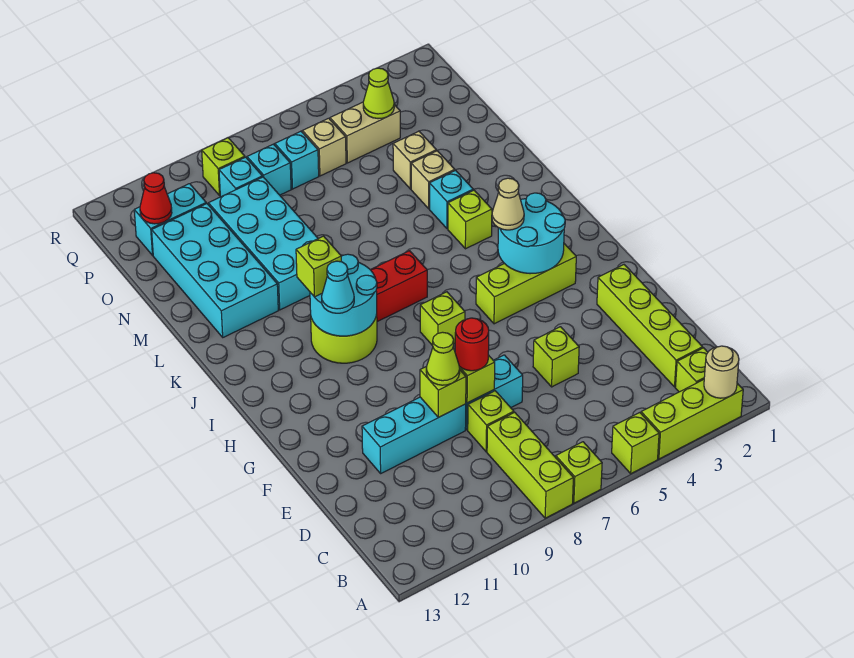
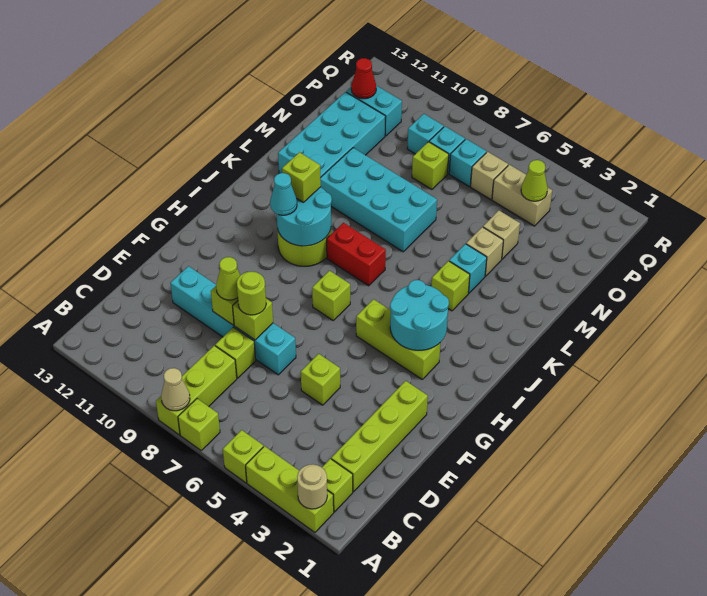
red round brick E8 level 3 -> lime round brick E8 level 3
tan cone I4 level 3 -> tan cone A8 level 2
cyan brick L9:O10 level 1 -> cyan brick L7:M10 level 1
lime brick Q9 level 1 -> lime brick O8 level 1

